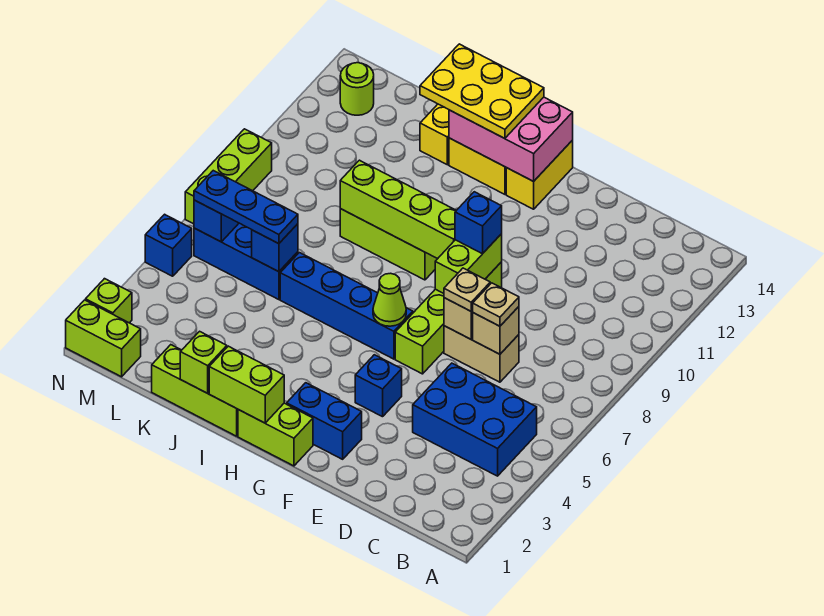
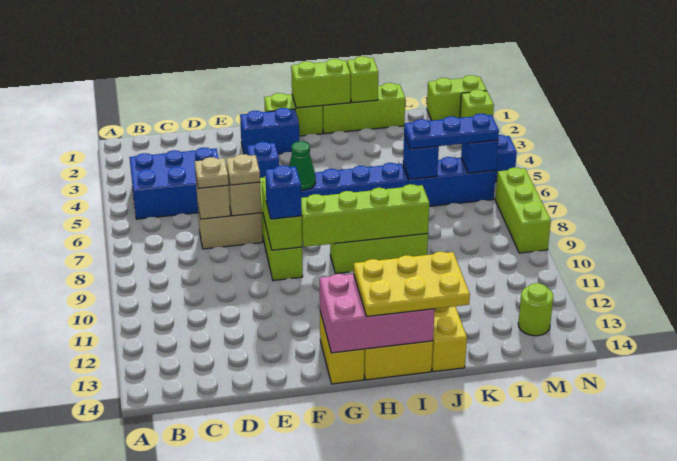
lime cone G6 level 2 -> green cone G6 level 2

